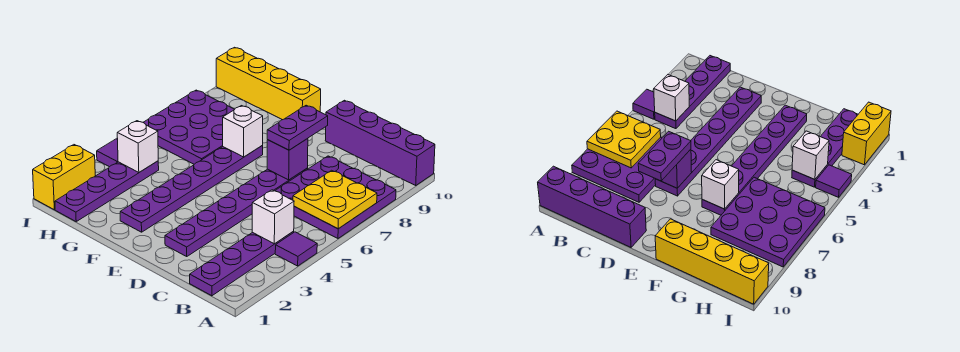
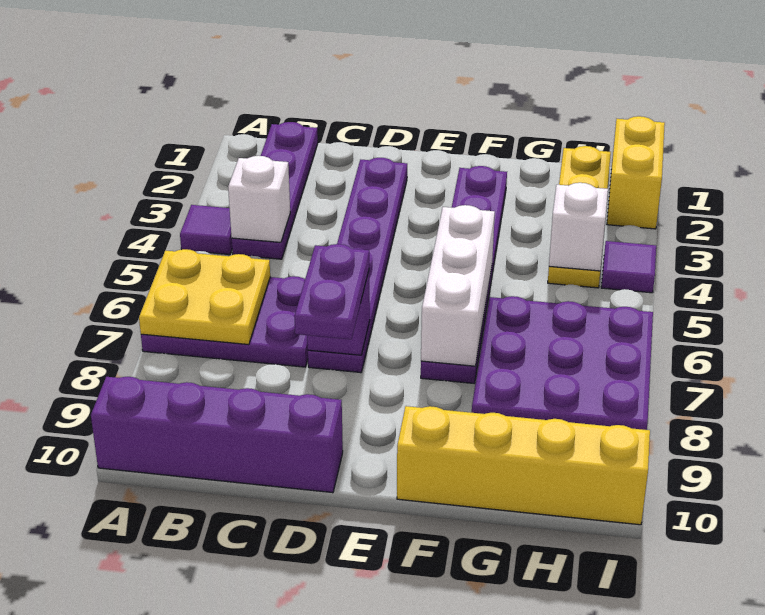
purple plate A6:C8 level 1 -> purple plate A6:C7 level 1
white brick F7 level 2 -> white brick F5:F7 level 2
purple plate H1:H4 level 1 -> yellow plate H1:H4 level 1

